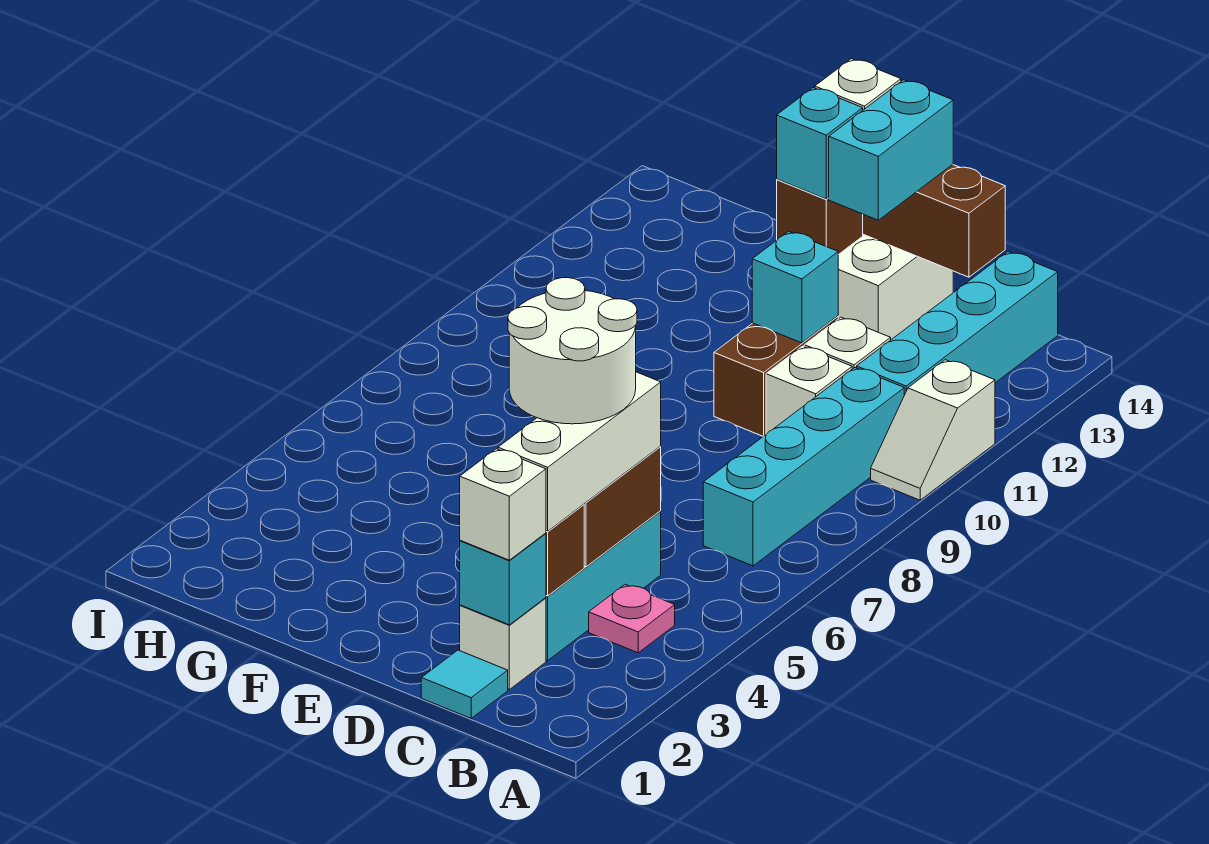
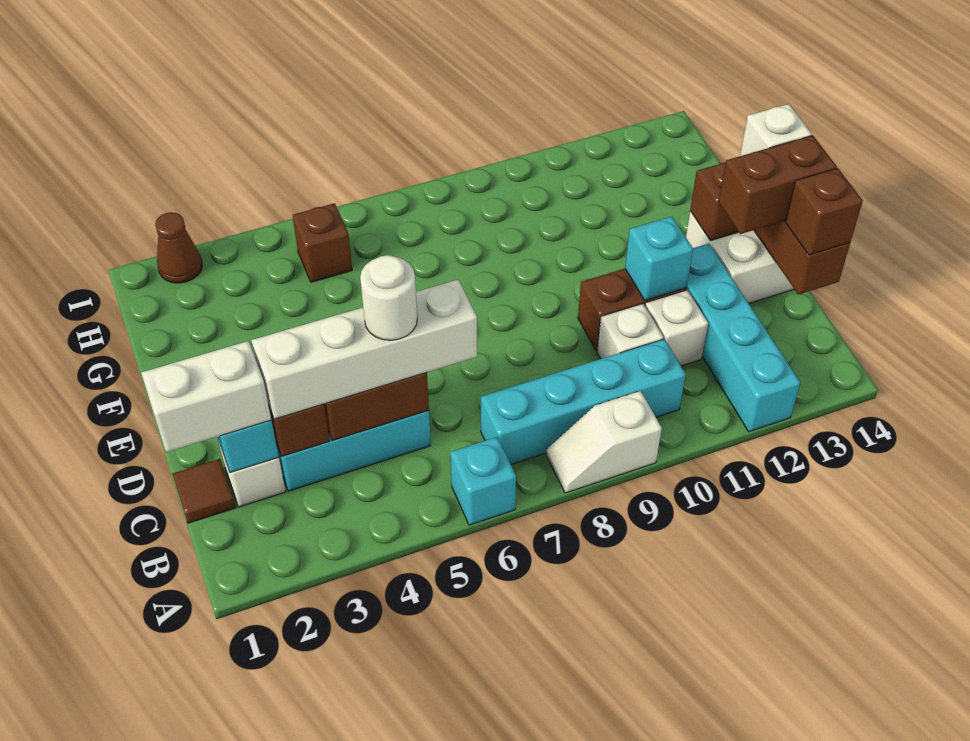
white slope A10:A11 level 1 top 11 -> white slope A8:A9 level 1 top 9
pink plate B4 level 1 -> none
cyan brick B11:B14 level 1 -> cyan brick A12:D12 level 1
cyan tile C1 level 1 -> brown tile C1 level 1
white brick C2 level 3 -> white brick C1:C2 level 3
white brick C3:C5 level 3 -> white brick C3:C6 level 3
white round brick C4:D5 level 4 -> white round brick C5 level 4
none -> brown brick C14 level 3
cyan brick D13:D14 level 3 -> brown brick D13:D14 level 3
cyan brick E13 level 3 -> cyan brick A6 level 1
none -> brown brick H5 level 1
none -> brown cone I2 level 1

